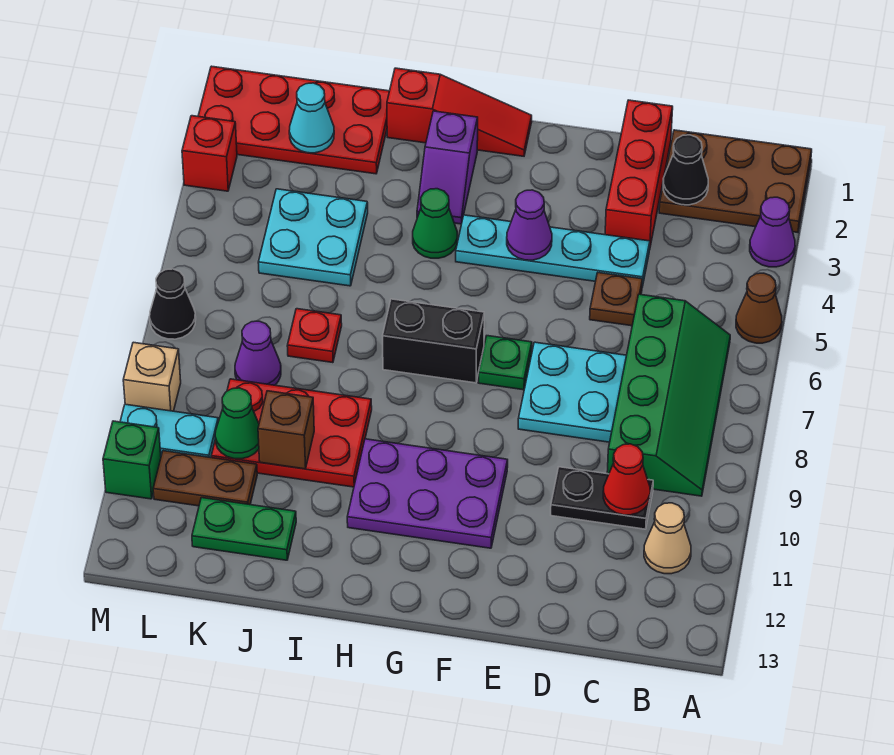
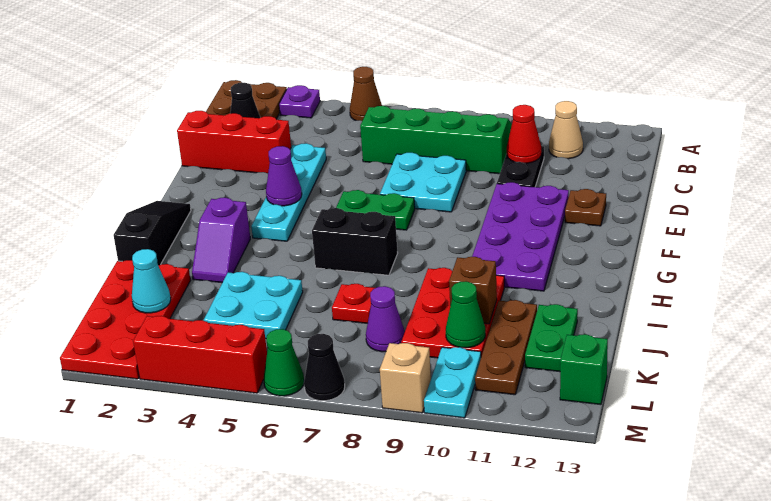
purple cone A3 level 1 -> purple plate A3 level 1
brown plate D5 level 1 -> brown plate E12 level 1
green plate F7 level 1 -> green plate F6:F7 level 1
purple plate F10:H11 level 1 -> purple plate E10:H11 level 1
red slope G1:I1 level 1 top I -> black slope G1:I1 level 1 top I
black brick G7:H7 level 1 -> black brick H6:H7 level 1
purple slope H2:H3 level 1 top 2 -> purple slope H3:I3 level 1 top H
green cone H4 level 1 -> green cone M6 level 1
brown plate K11:L11 level 1 -> brown plate J11:L11 level 1
red brick M3 level 1 -> red brick M3:M5 level 1
green brick M11 level 1 -> green brick L13 level 1

